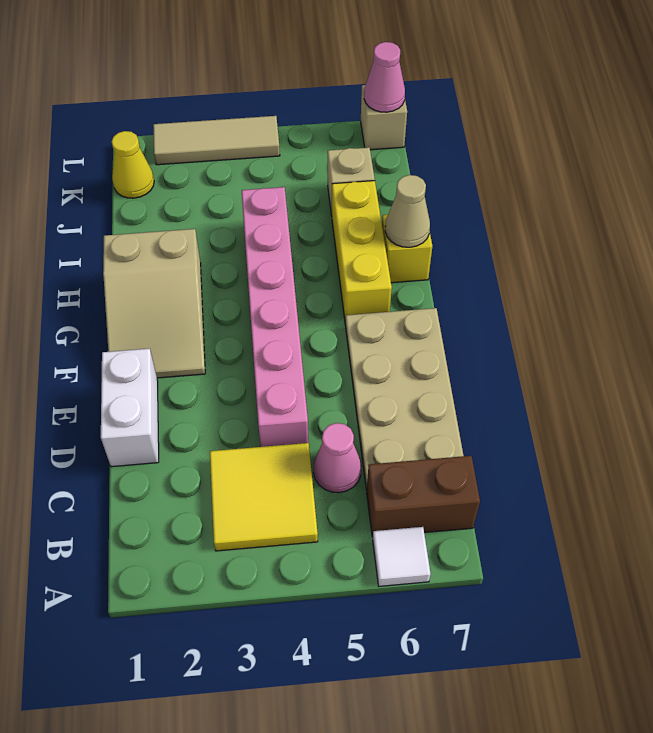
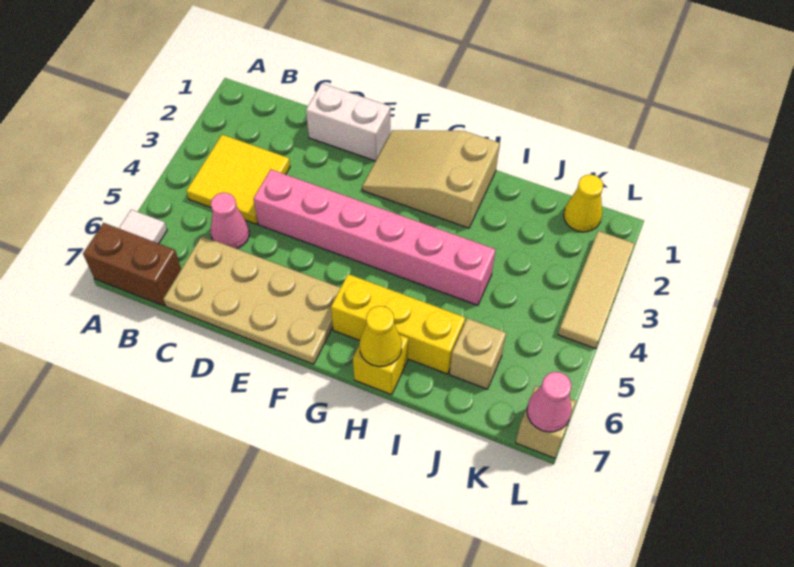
brown brick B6:B7 level 1 -> brown brick A7:B7 level 1
tan cone H7 level 2 -> yellow cone H7 level 2

